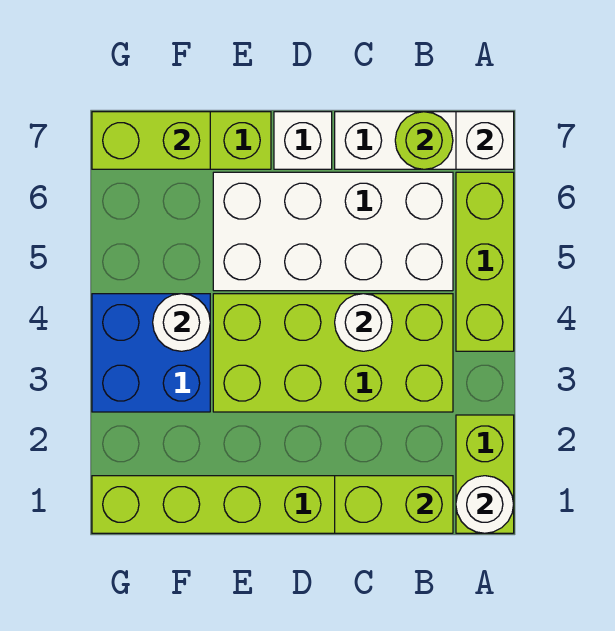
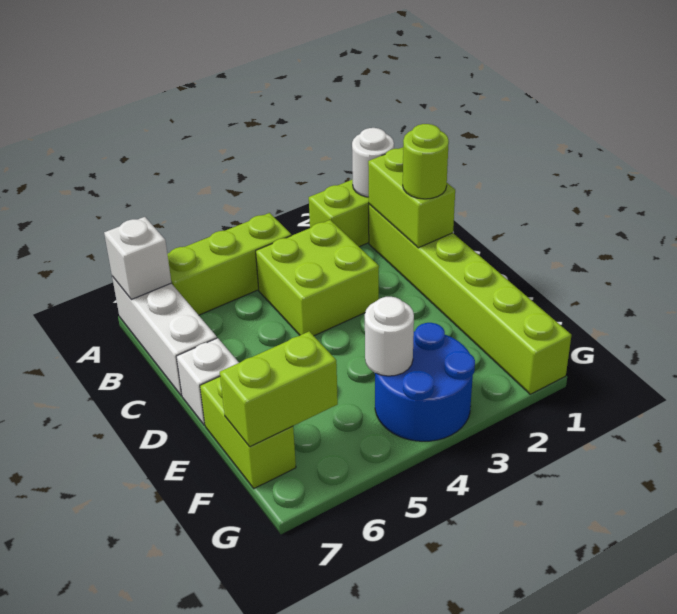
lime brick B3:E4 level 1 -> lime brick B3:C4 level 1
white brick B5:E6 level 1 -> none
lime round brick B7 level 2 -> lime round brick C1 level 3
white round brick C4 level 2 -> none
blue brick F3:G4 level 1 -> blue round brick F3:G4 level 1
lime brick F7:G7 level 2 -> lime brick F6:F7 level 2

